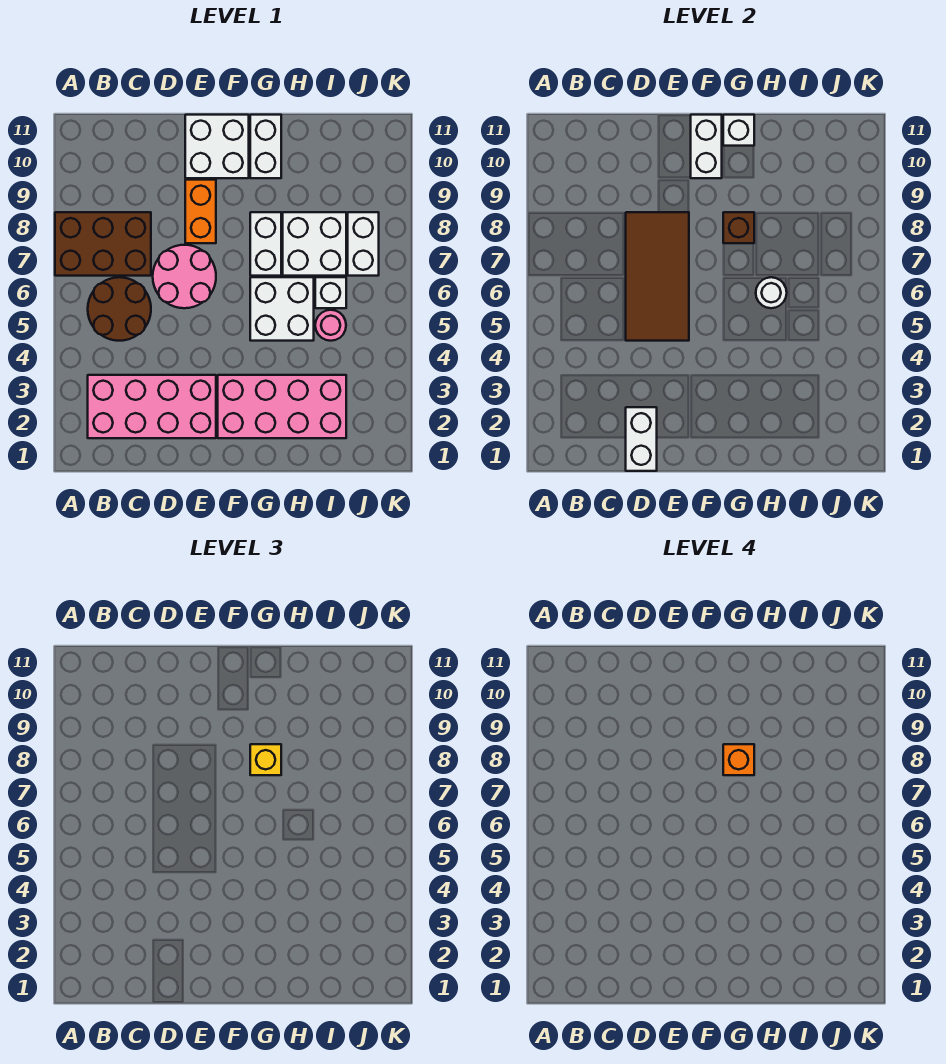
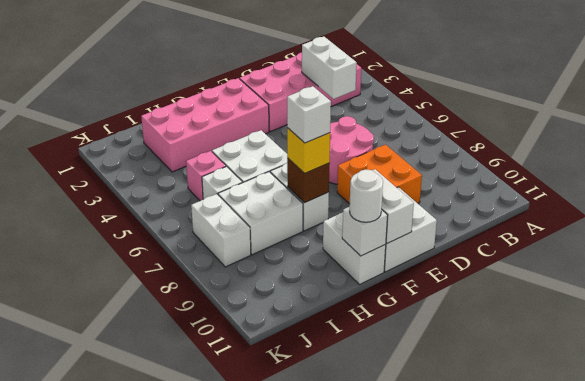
brown brick A7:C8 level 1 -> none
brown round brick B5:C6 level 1 -> none
white brick D1:D2 level 2 -> white brick C3:C4 level 2
brown tile D5:E8 level 2 -> none
orange brick E8:E9 level 1 -> orange brick D8:E9 level 1
orange brick G8 level 4 -> white brick G8 level 4
white round brick H6 level 2 -> white round brick G11 level 3
pink round brick I5 level 1 -> pink brick I5 level 1

